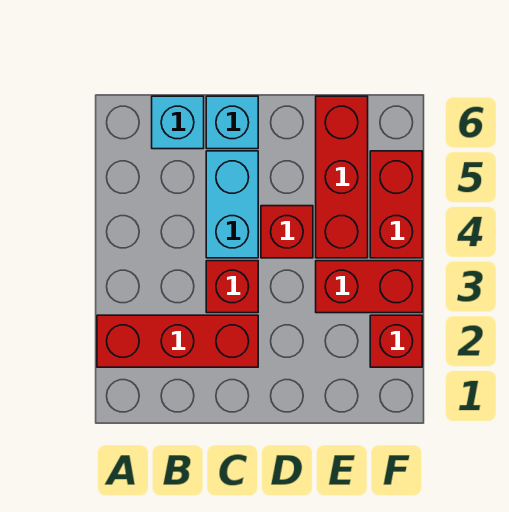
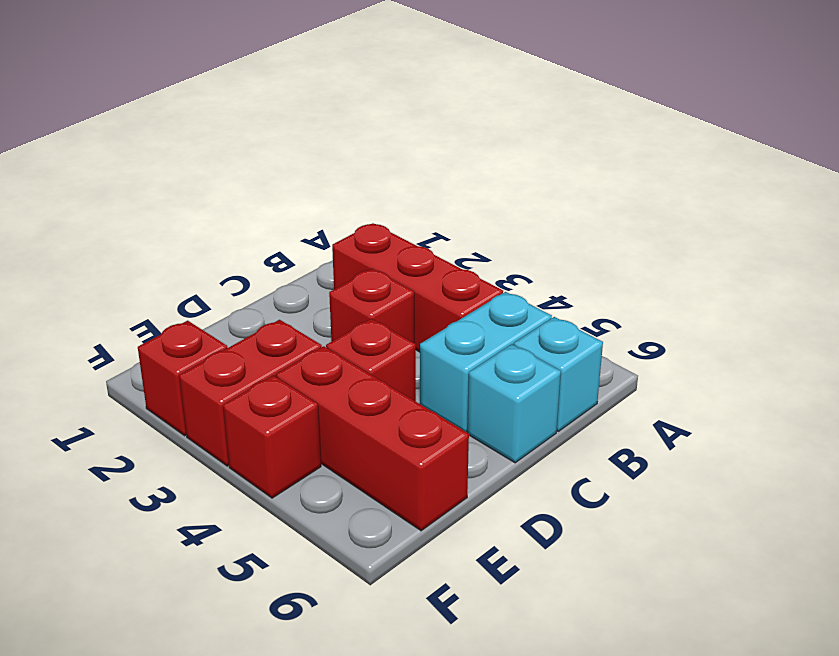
red brick A2:C2 level 1 -> red brick B2:B4 level 1
cyan brick C4:C5 level 1 -> cyan brick B5:C5 level 1
red brick F4:F5 level 1 -> red brick F4 level 1

